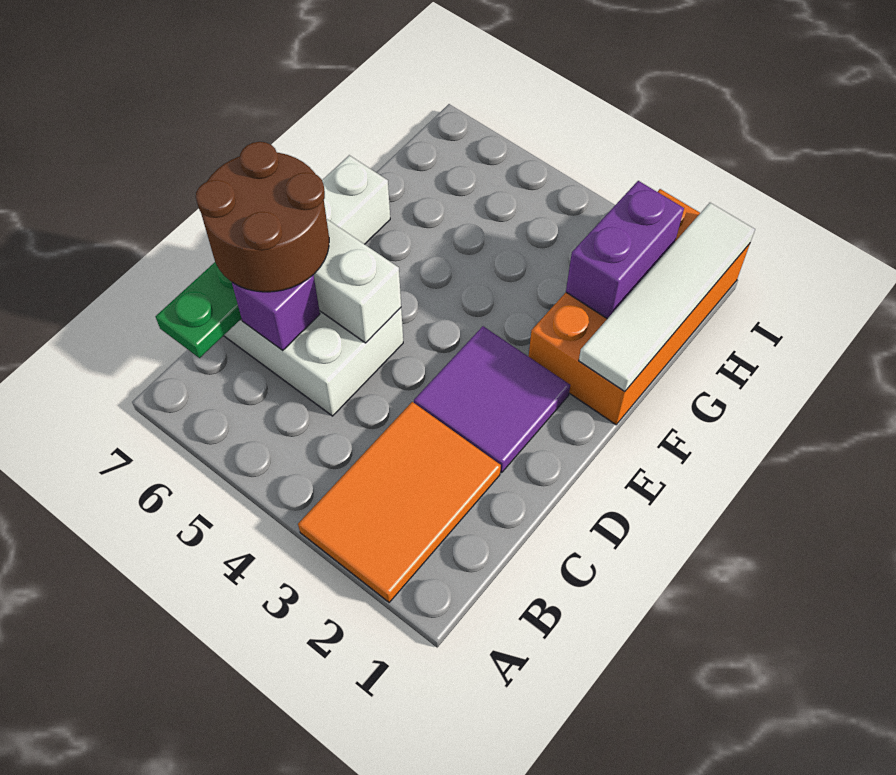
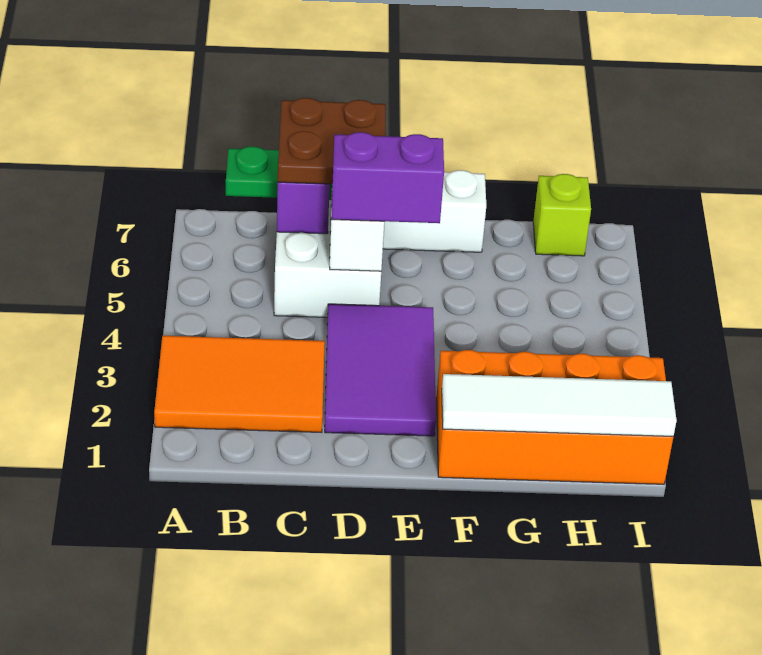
brown round brick C6:D7 level 3 -> brown plate C6:D7 level 3
purple tile D2:E3 level 1 -> purple tile D2:E4 level 1
purple brick G2:H2 level 2 -> purple brick D5:E5 level 3
none -> lime brick H7 level 1

